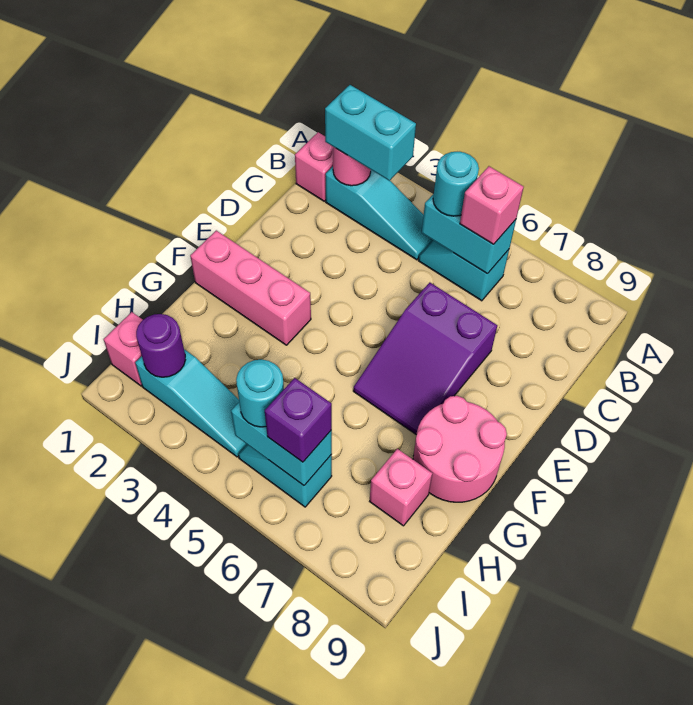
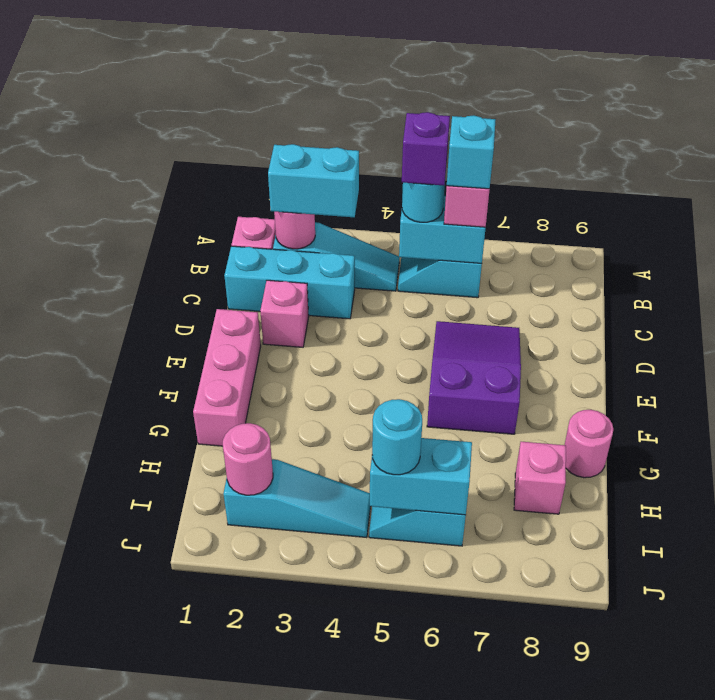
none -> cyan brick B6 level 4
none -> cyan brick C1:C3 level 1
purple slope D6:F7 level 1 top D -> purple slope D6:F7 level 1 top F
pink brick F1:F3 level 1 -> pink brick E1:G1 level 1
pink round brick F8:G9 level 1 -> pink round brick G9 level 1
pink brick I1 level 1 -> pink brick D2 level 1
purple round brick I2 level 2 -> pink round brick I2 level 2
purple brick I6 level 3 -> purple brick B5 level 4

